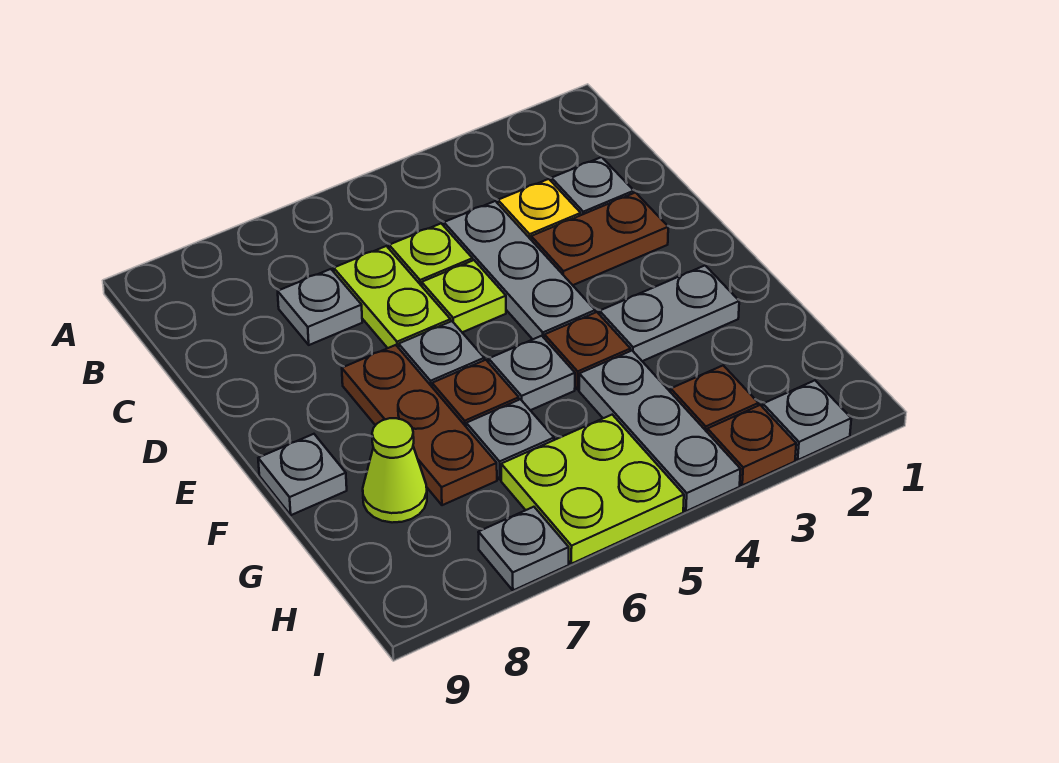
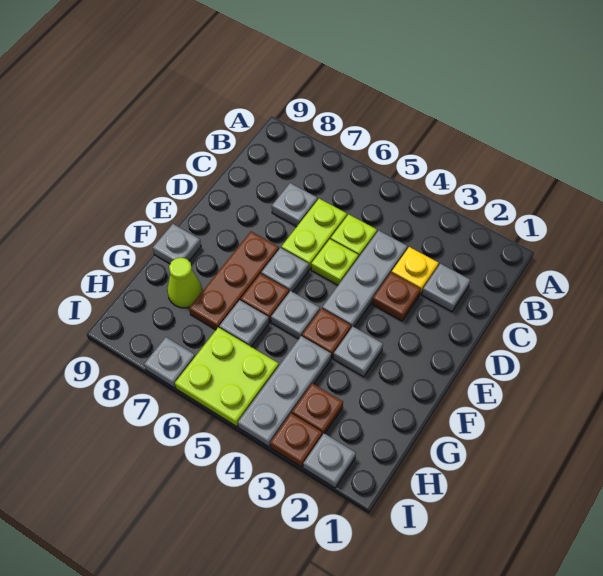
brown plate D2:D3 level 1 -> brown plate D3 level 1
grey plate F2:F3 level 1 -> grey plate F3 level 1

